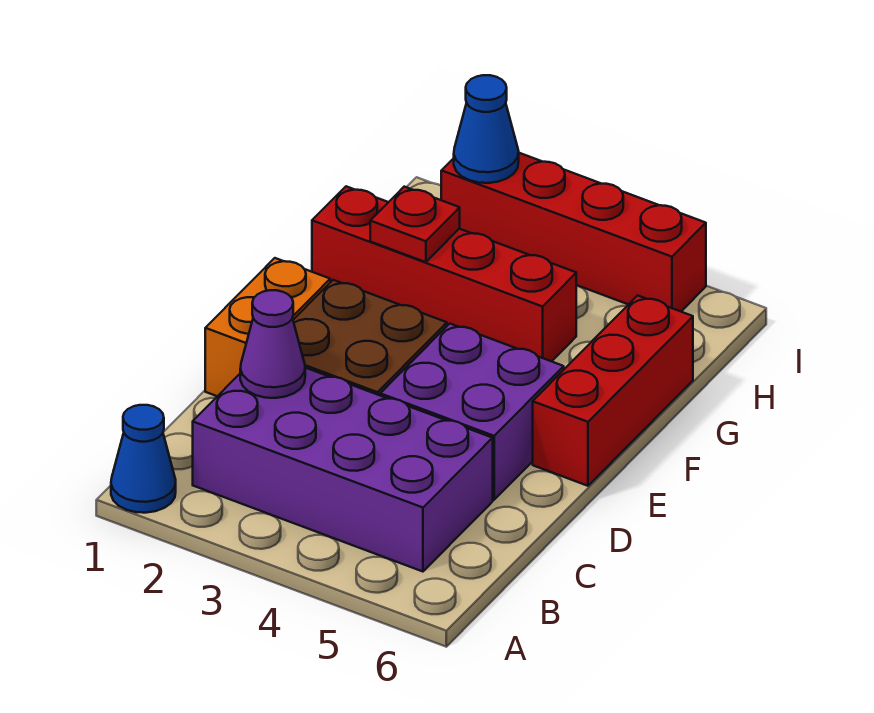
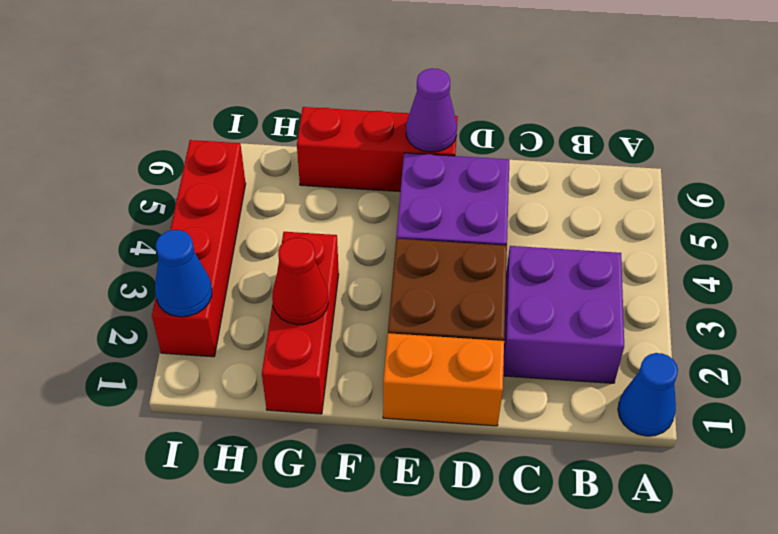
purple brick B2:C5 level 1 -> purple brick B2:C3 level 1
purple cone C2 level 2 -> purple cone E6 level 2
red brick G1:G4 level 1 -> red brick G1:G3 level 1
red plate G2 level 2 -> red cone G2 level 2

